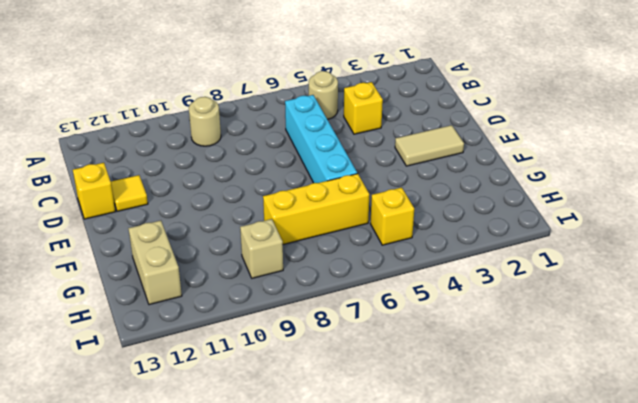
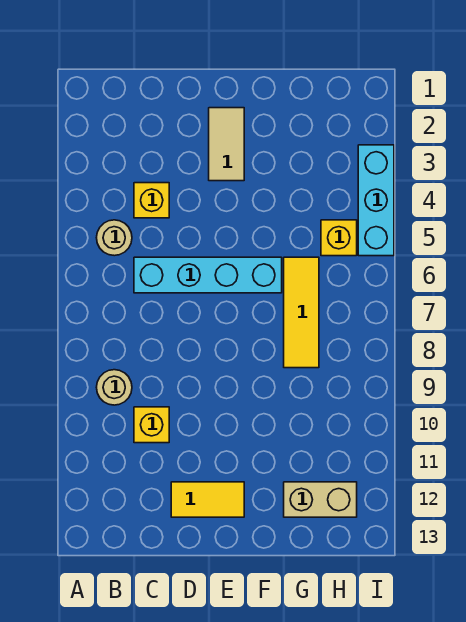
yellow tile D12 level 1 -> yellow tile D12:E12 level 1
yellow brick D13 level 1 -> yellow brick C10 level 1
yellow brick G6:G8 level 1 -> yellow tile G6:G8 level 1
tan brick H9 level 1 -> none
none -> cyan brick I3:I5 level 1

